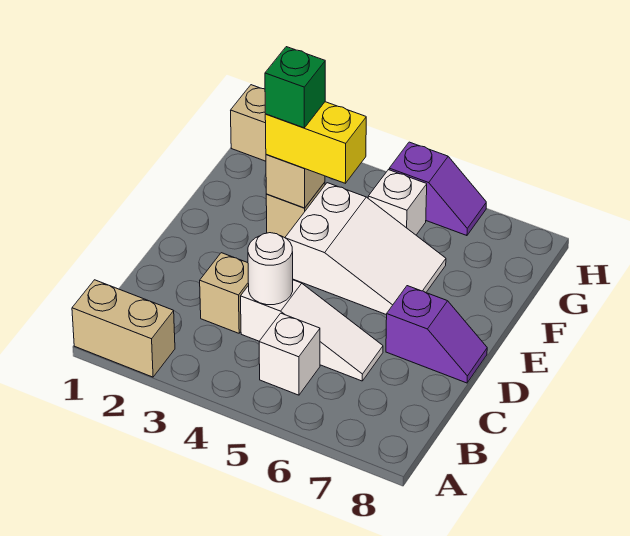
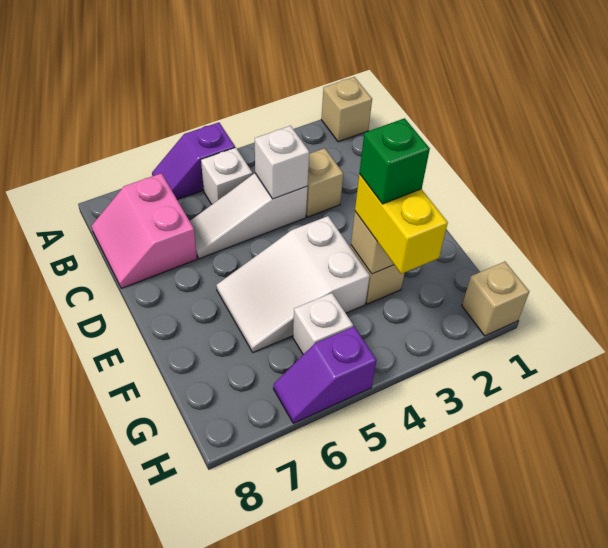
tan brick A1:A2 level 1 -> tan brick A1 level 1
none -> pink slope B7:C8 level 1 top 7
white round brick C4 level 2 -> white brick C4 level 2
purple slope D7:D8 level 1 top 7 -> purple slope A5:A6 level 1 top 5
yellow brick F3:F4 level 3 -> yellow brick F3:G3 level 3

